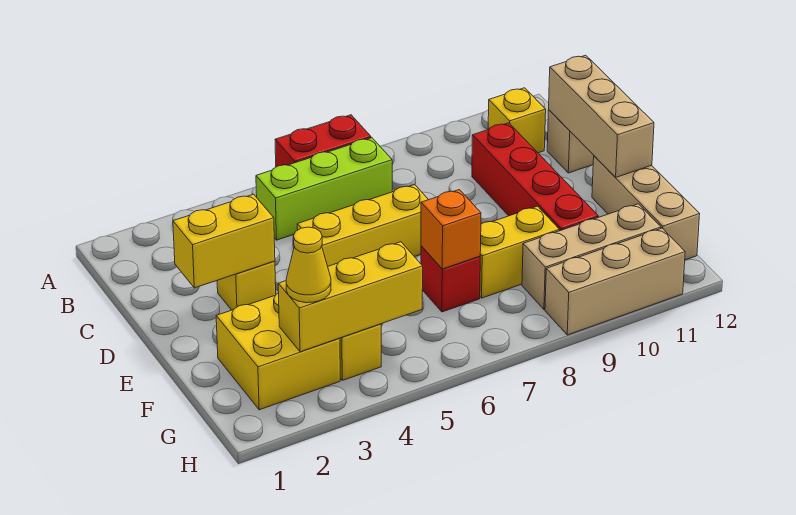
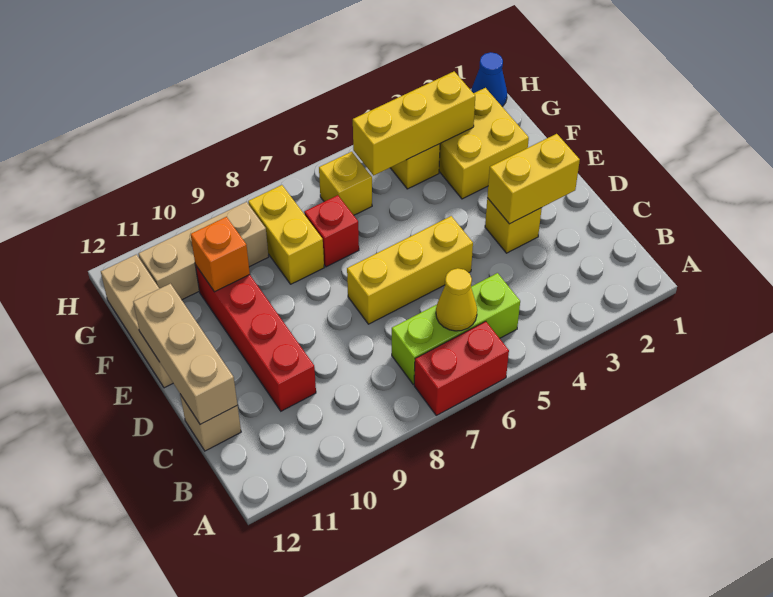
yellow brick B11 level 1 -> yellow brick G6 level 1
orange brick F7 level 2 -> orange brick F10 level 2
yellow brick F8:F9 level 1 -> yellow brick F8:G8 level 1
yellow cone G3 level 3 -> yellow cone B6 level 2
none -> blue cone H1 level 1
tan brick H9:H11 level 1 -> none

